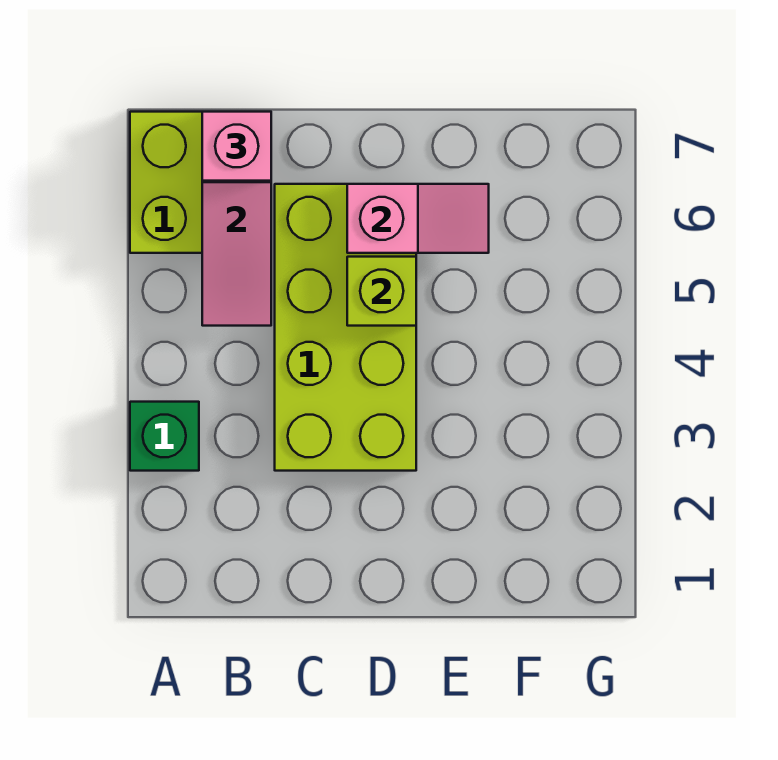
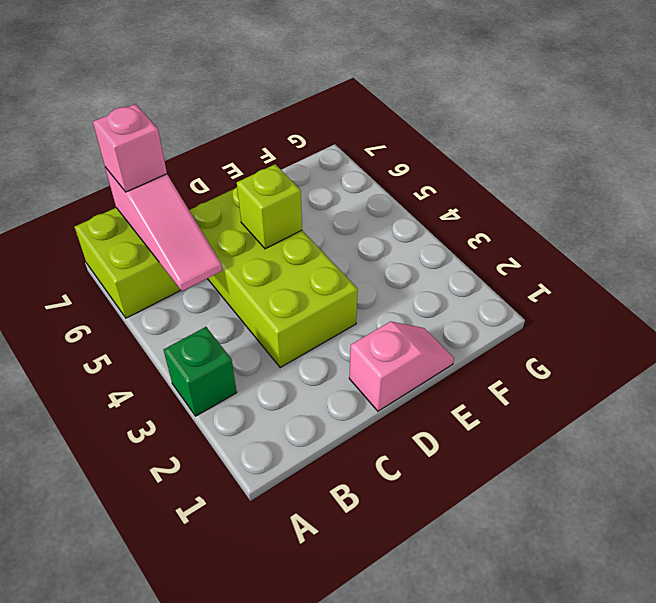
pink slope D6:E6 level 2 top D -> pink slope D1:E1 level 1 top D

